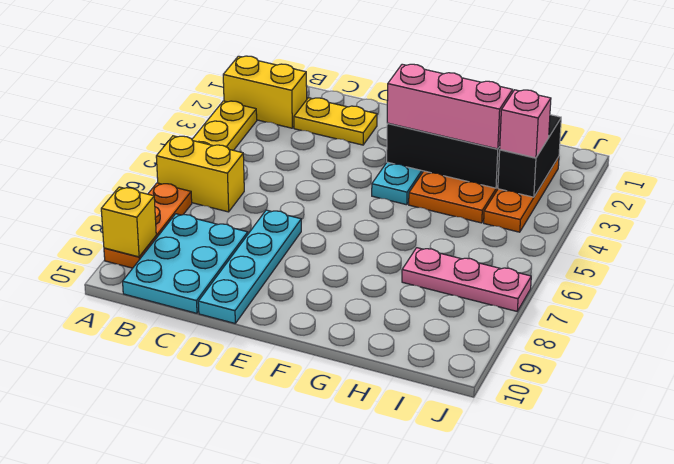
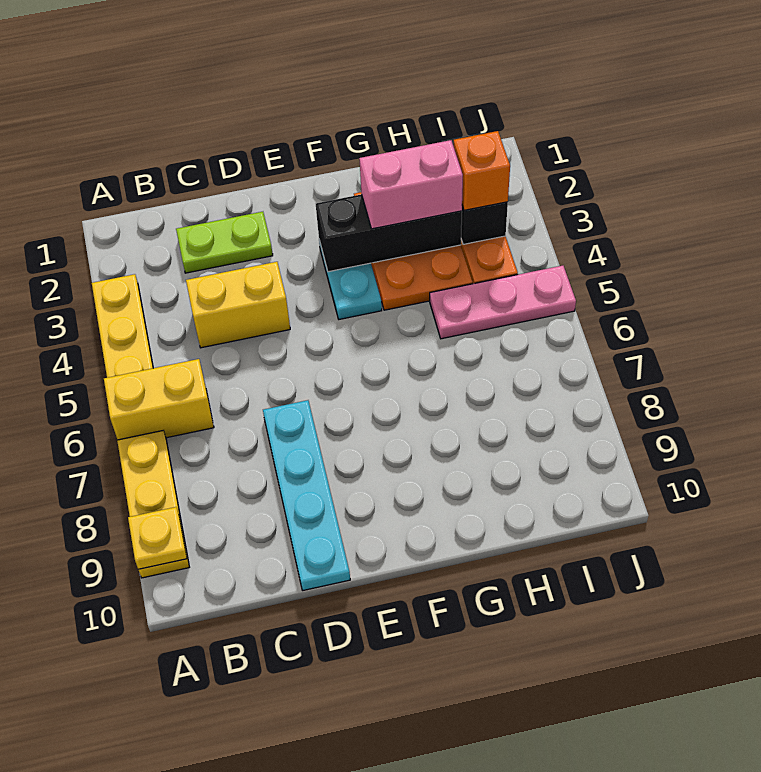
yellow brick A2:B2 level 1 -> yellow brick C4:D4 level 1
orange plate A7:A9 level 1 -> yellow plate A7:A9 level 1
yellow brick A9 level 2 -> yellow plate A9 level 2
cyan plate B8:C10 level 1 -> none
yellow plate C2:D2 level 1 -> lime plate C2:D2 level 1
pink brick F3:H3 level 3 -> pink brick G3:H3 level 3
pink plate H7:J7 level 1 -> pink plate H5:J5 level 1
pink brick I3 level 3 -> orange brick I3 level 3

